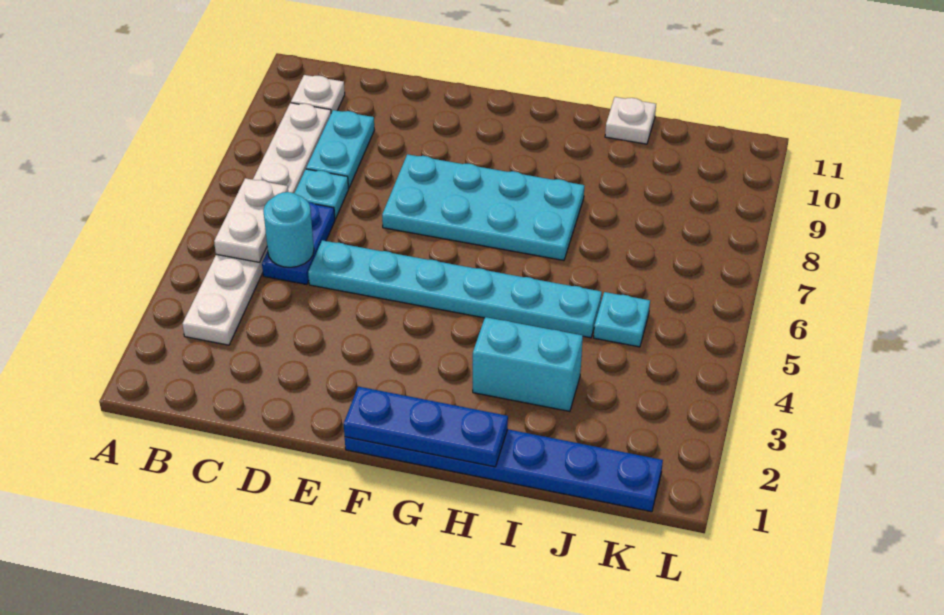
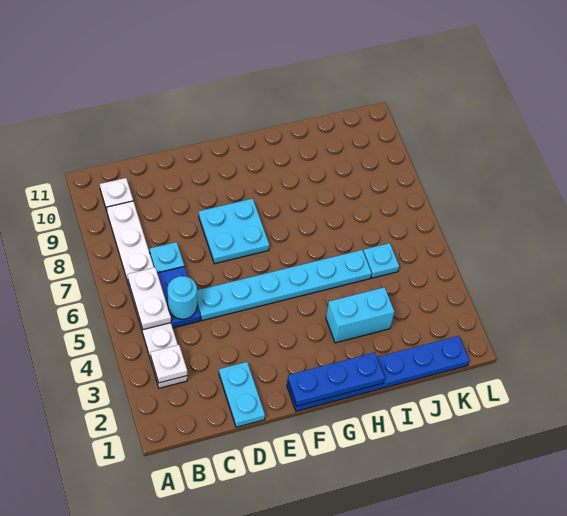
cyan plate C8:C9 level 1 -> cyan plate D1:D2 level 1
cyan plate E7:H8 level 1 -> cyan plate E7:F8 level 1
white plate I11 level 1 -> white plate B3 level 2

